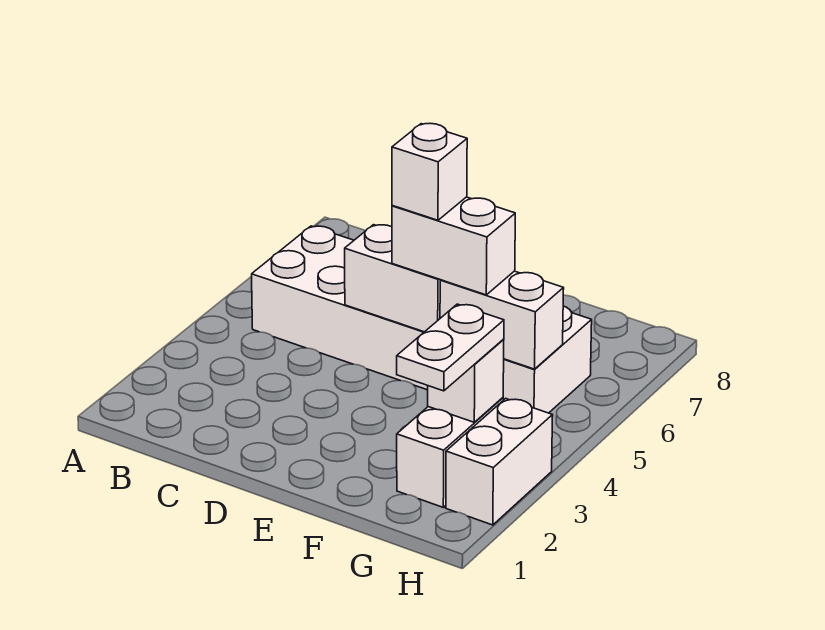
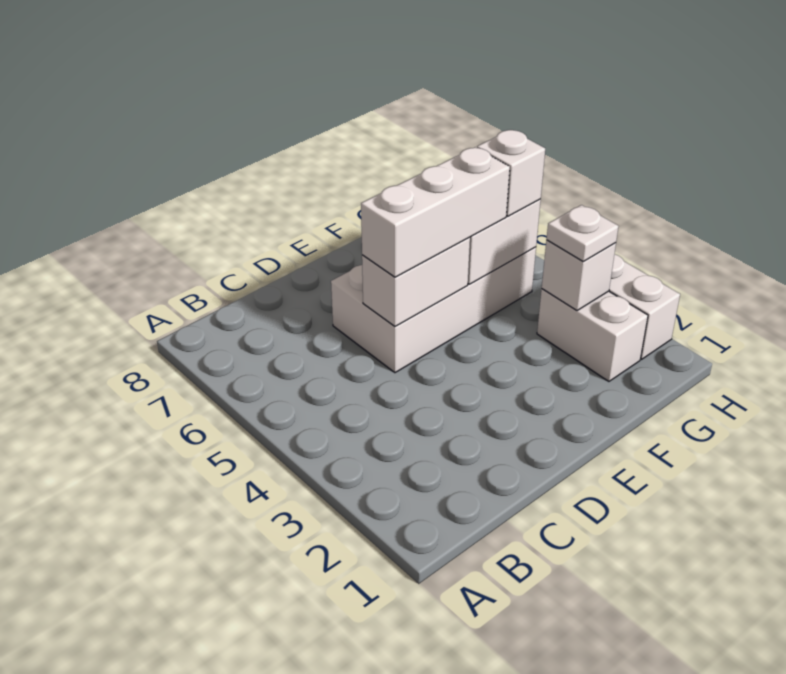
white brick B5:G6 level 1 -> white brick D5:G6 level 1
white brick E5:F5 level 3 -> white brick D5:F5 level 3
white brick E5 level 4 -> white brick G5 level 3
white plate G2:G3 level 3 -> white plate G3 level 3

